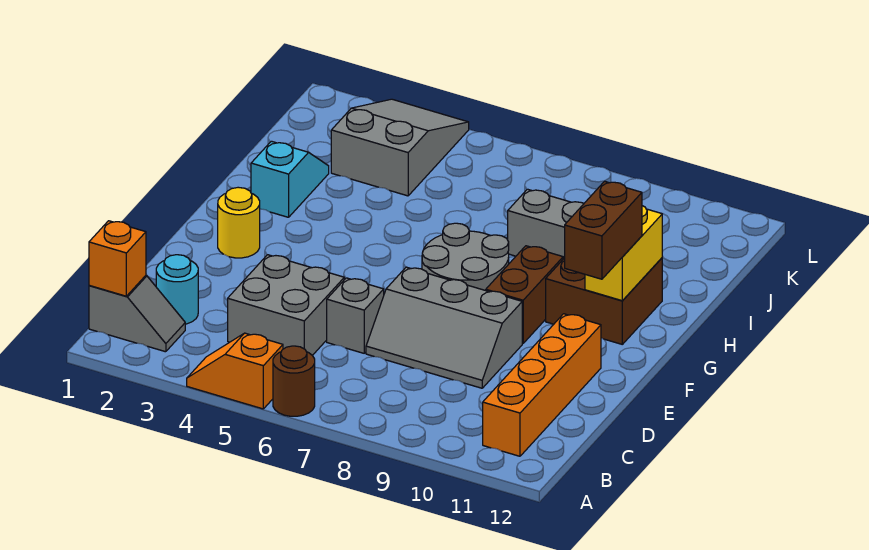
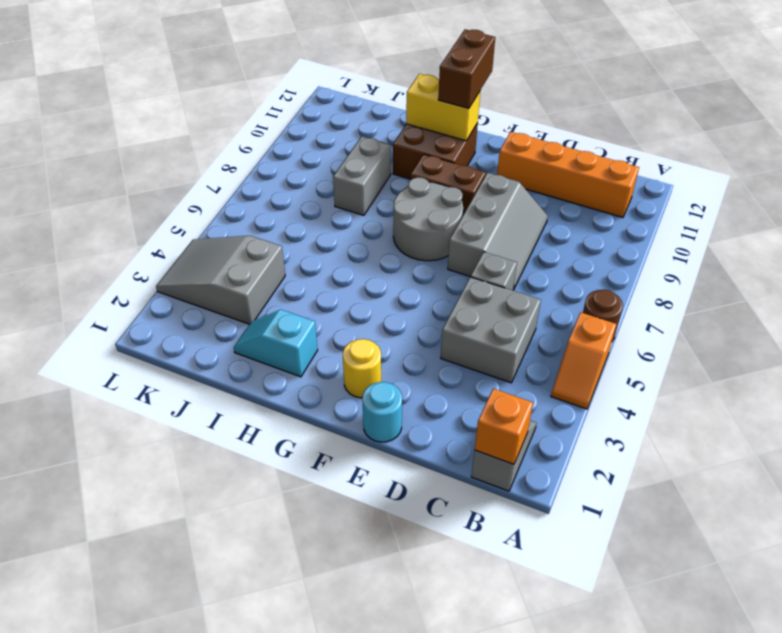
cyan round brick C2 level 1 -> cyan round brick E1 level 1
brown brick F11:G11 level 3 -> brown brick G11:G12 level 3

